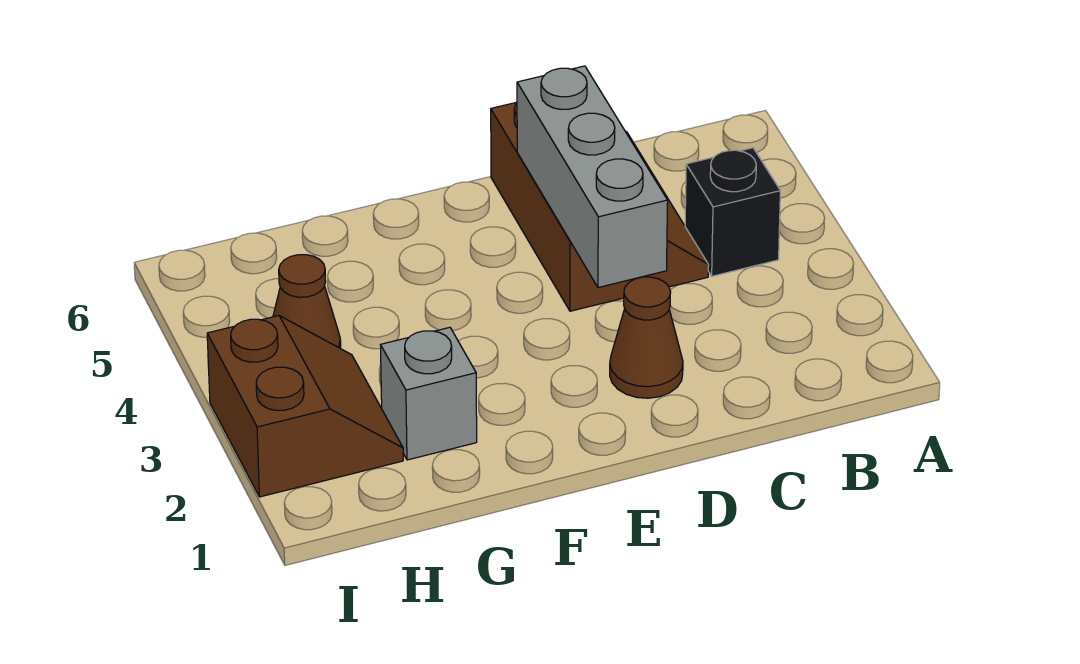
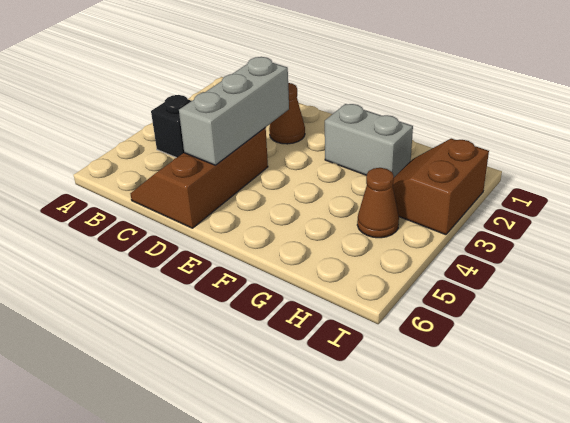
grey brick G2 level 1 -> grey brick F2:G2 level 1

